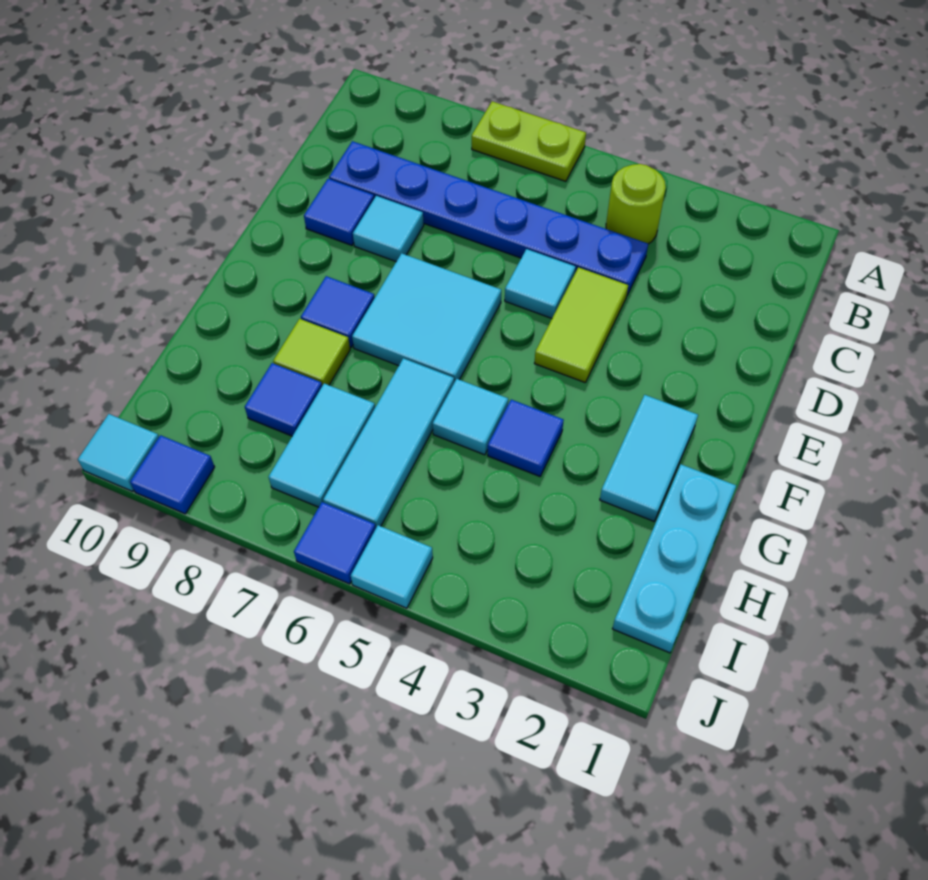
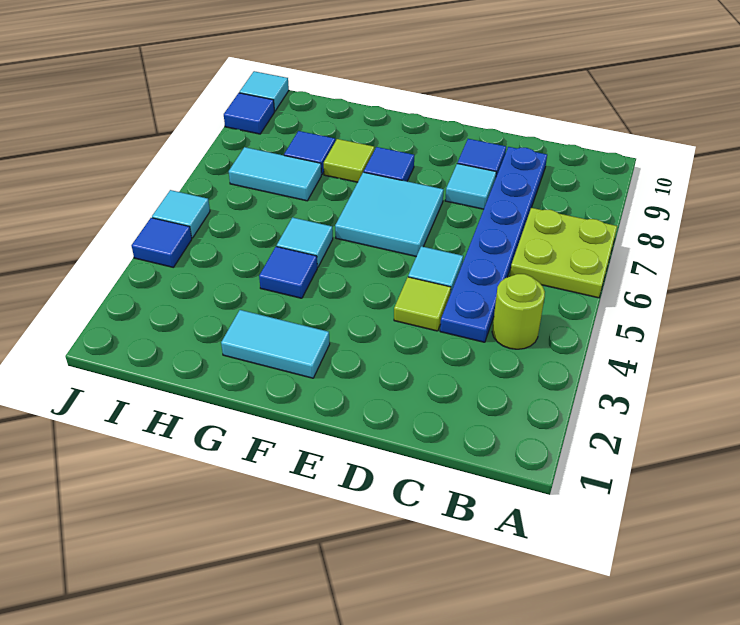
lime plate A6:A7 level 1 -> lime plate A6:B7 level 1
lime tile D4:E4 level 1 -> lime tile D4 level 1
cyan plate G1:I1 level 1 -> none
cyan tile G6:I6 level 1 -> none
blue tile J6 level 1 -> blue tile J4 level 1

